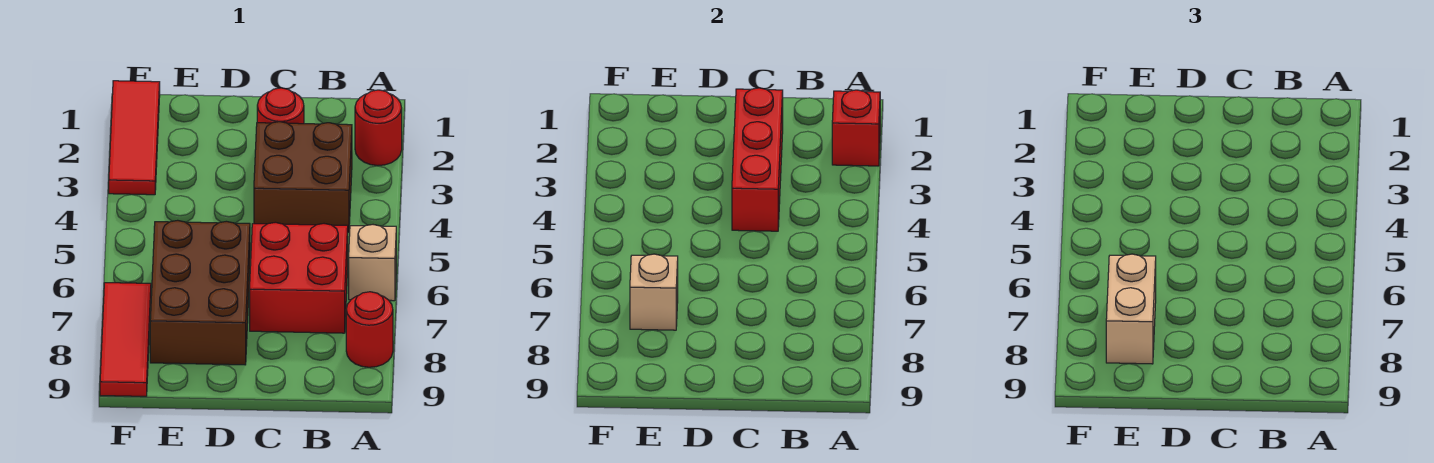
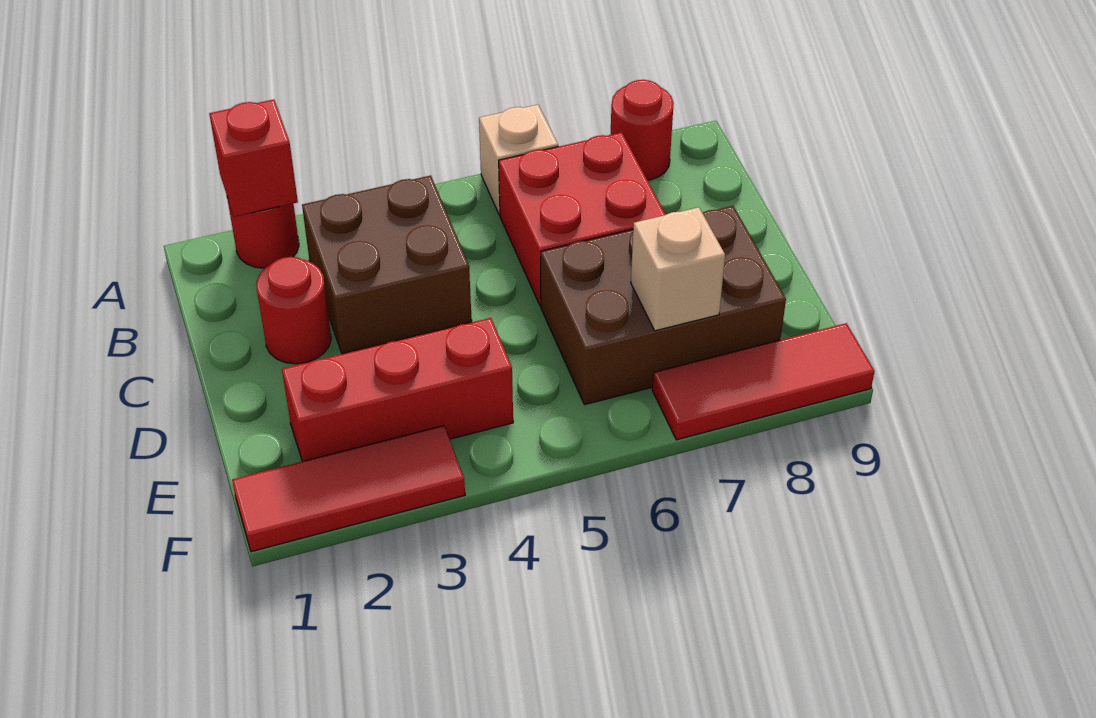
red brick C2:C4 level 2 -> red brick E2:E4 level 1
tan brick E7:E8 level 3 -> none

